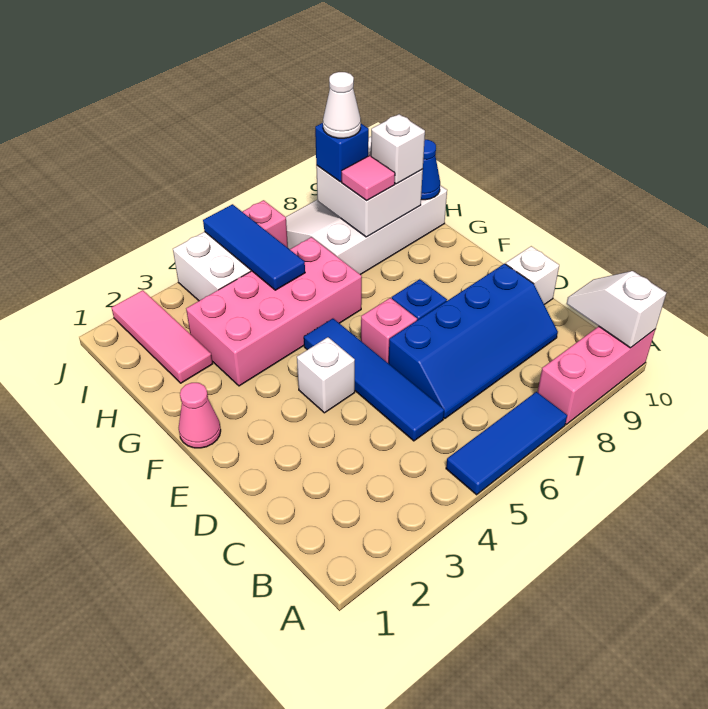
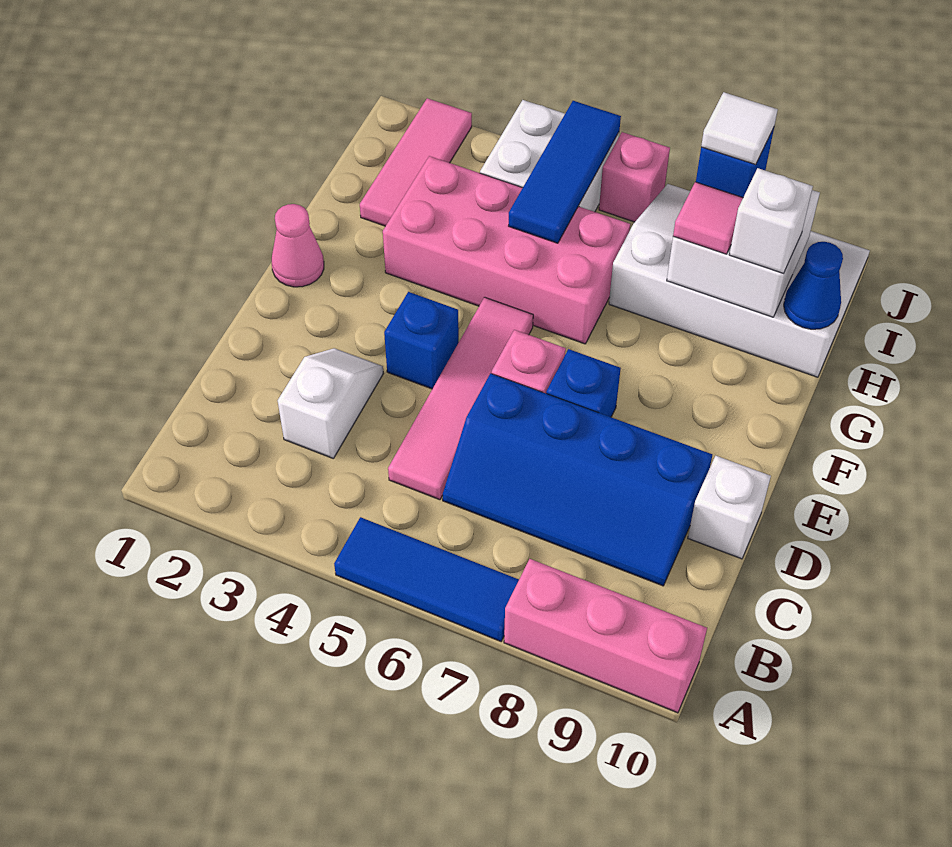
white slope A10:B10 level 2 top A -> white slope C3:D3 level 1 top C
blue tile C5:F5 level 1 -> pink tile C5:F5 level 1
white brick E4 level 1 -> blue brick E4 level 1
white cone I8 level 4 -> white tile I8 level 4

